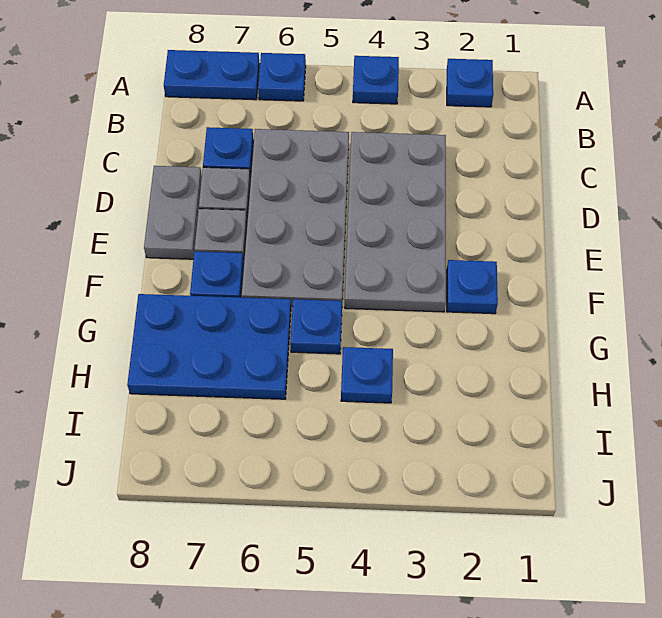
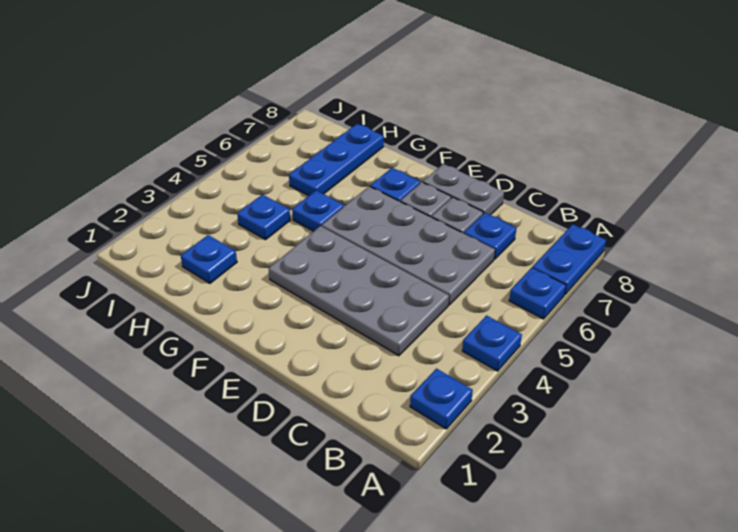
blue plate F2 level 1 -> blue plate H2 level 1
blue plate G6:H8 level 1 -> blue plate H6:H8 level 1

